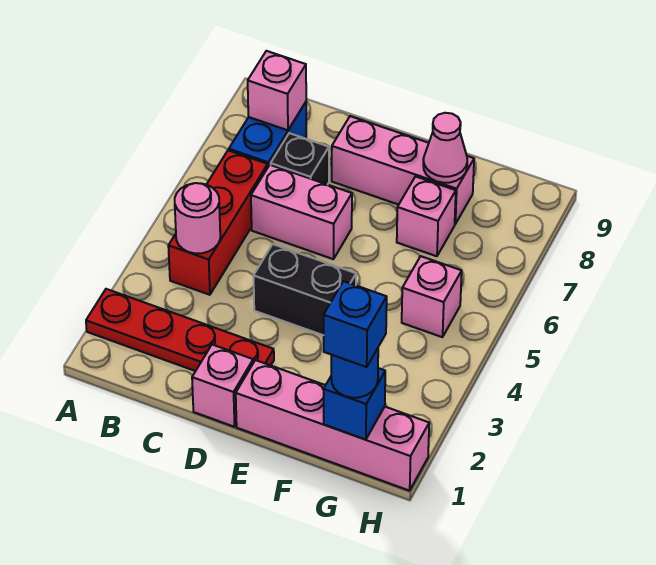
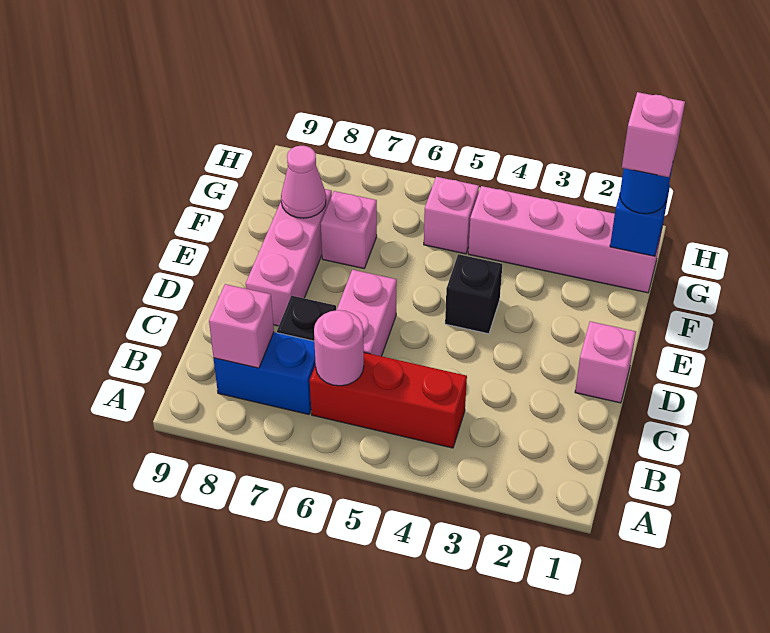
red plate A2:D2 level 1 -> none
pink round brick B4 level 2 -> pink round brick B6 level 2
black brick D4:E4 level 1 -> black brick E4 level 1
pink brick E1:H1 level 1 -> pink brick G1:G4 level 1
blue brick G1 level 4 -> pink brick G1 level 4

